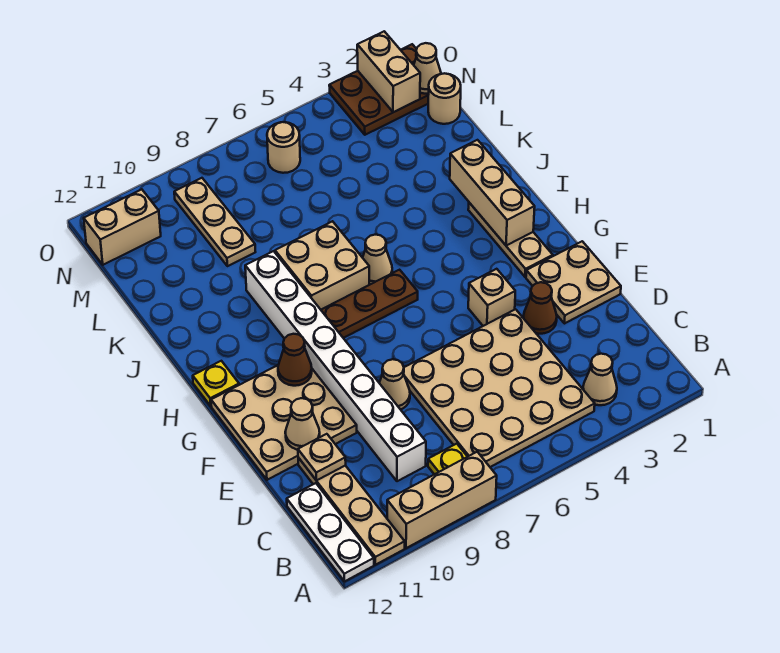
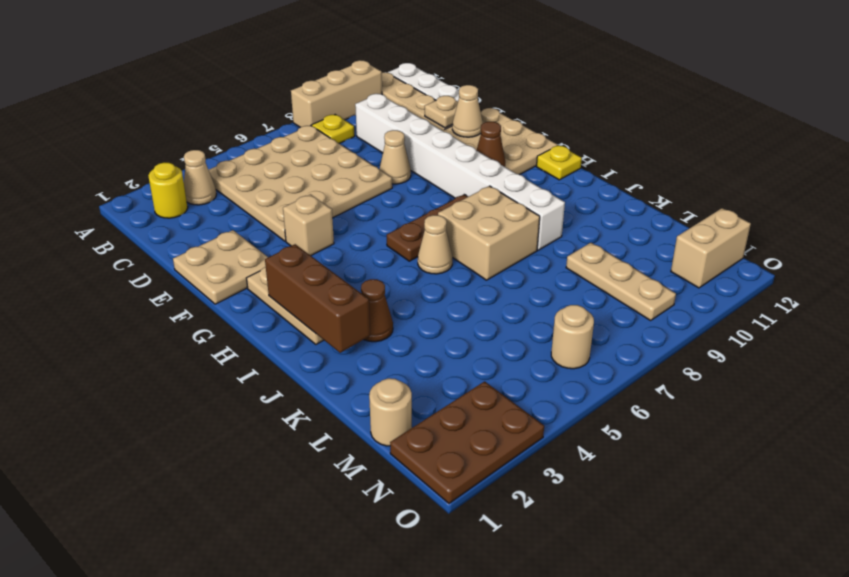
none -> yellow round brick B2 level 1
brown cone E3 level 1 -> brown cone J3 level 1
tan brick H2:J2 level 2 -> brown brick H2:J2 level 2
tan cone N1 level 2 -> none
tan brick N2:O2 level 2 -> none

